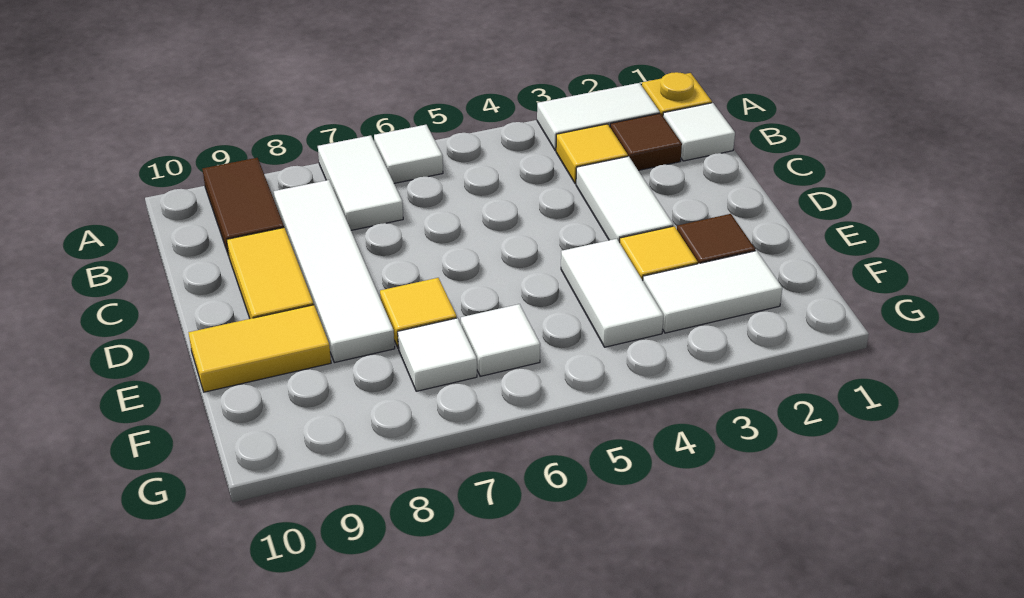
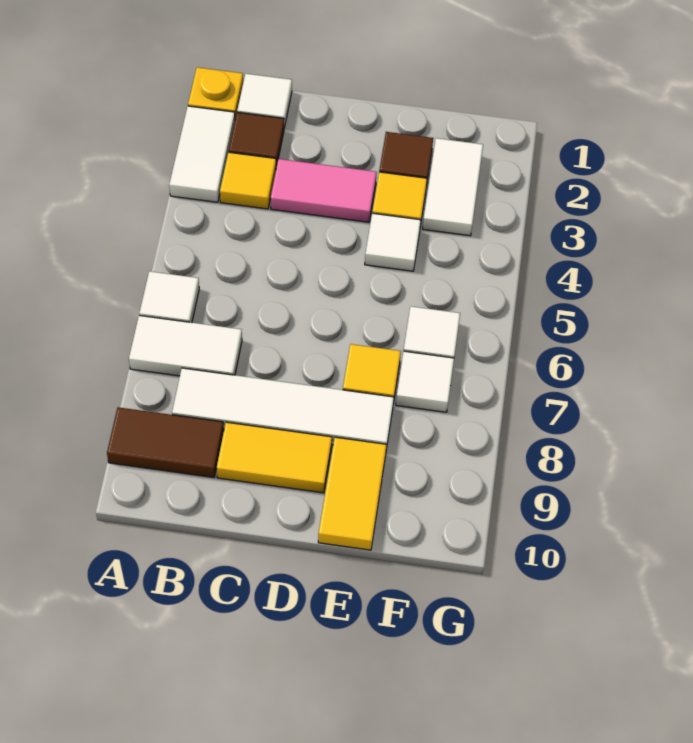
white tile C3:D3 level 1 -> pink tile C3:D3 level 1
white tile E4:F4 level 1 -> white tile E4 level 1

